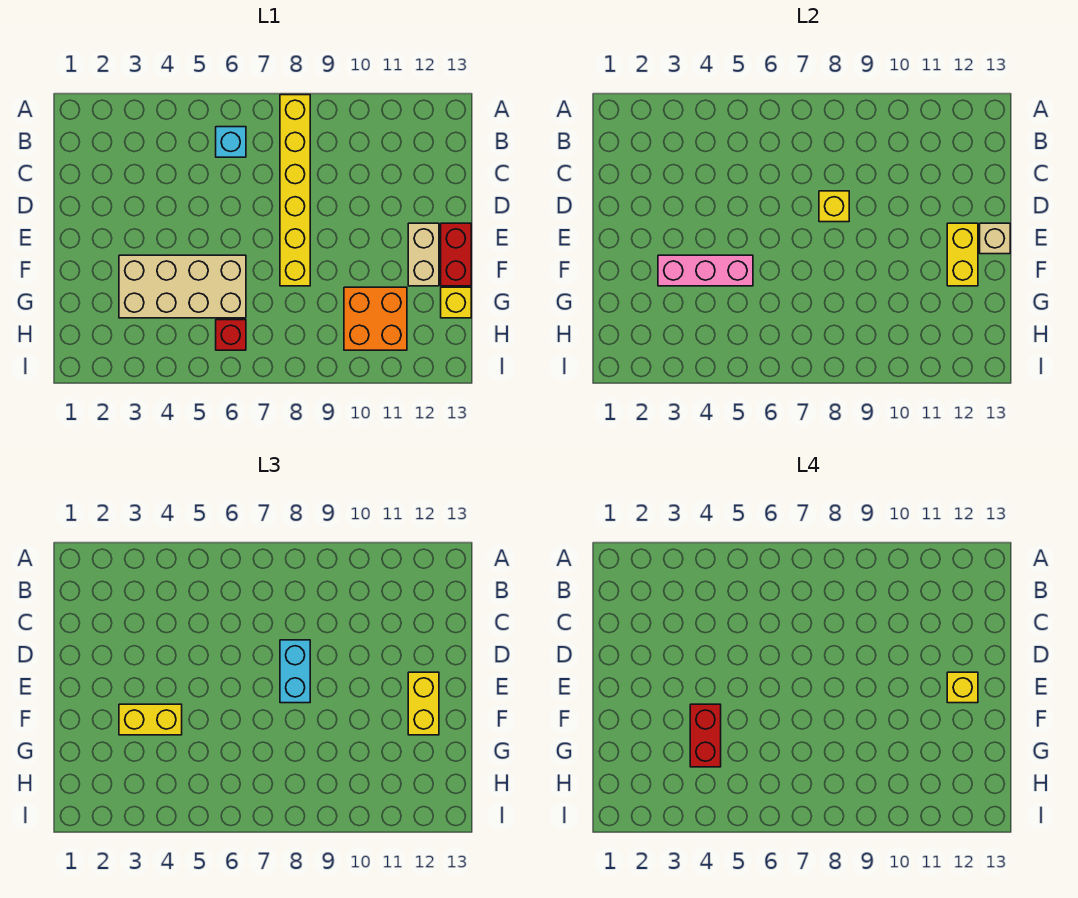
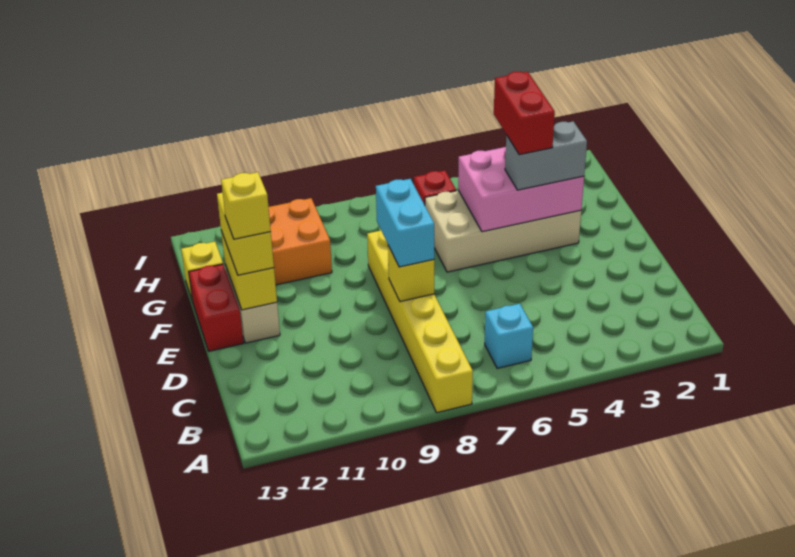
tan brick E13 level 2 -> none
pink brick F3:F5 level 2 -> pink brick F3:G5 level 2
yellow brick F3:F4 level 3 -> grey brick F3:F4 level 3

